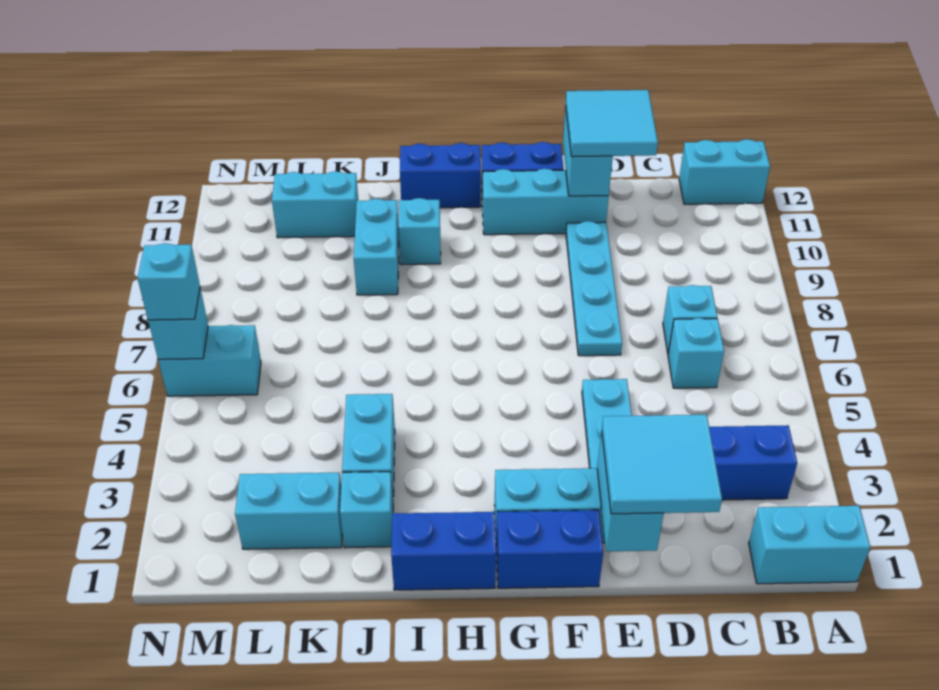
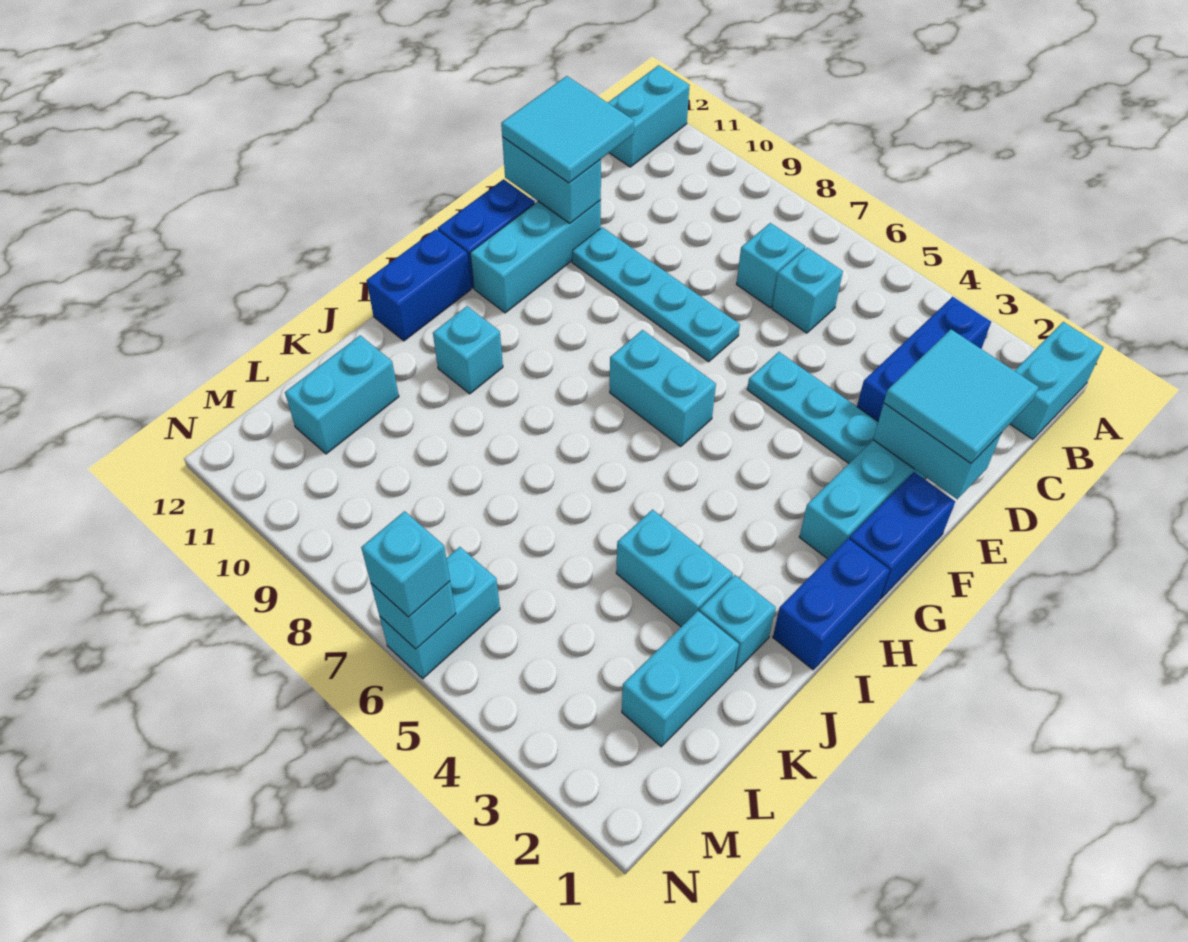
cyan brick J9:J10 level 1 -> cyan brick G6:G7 level 1

